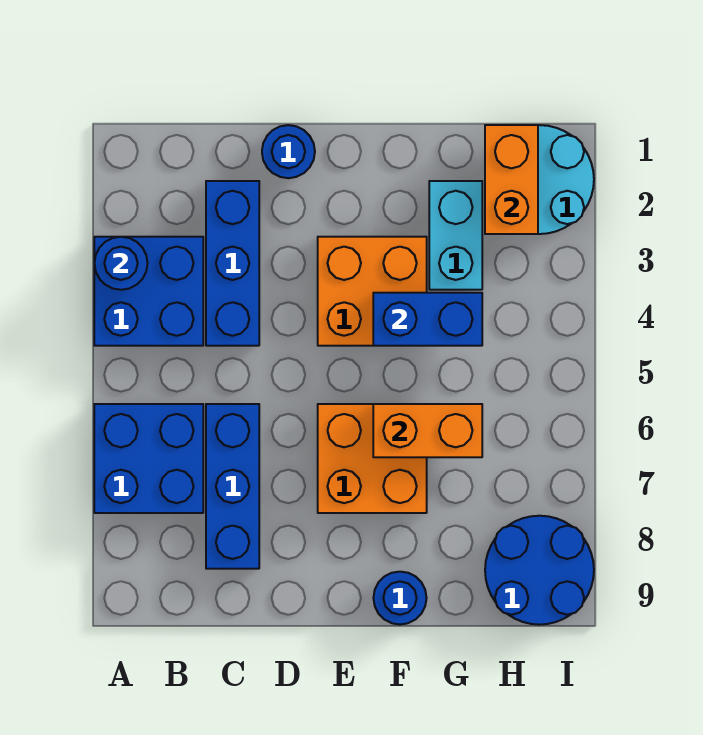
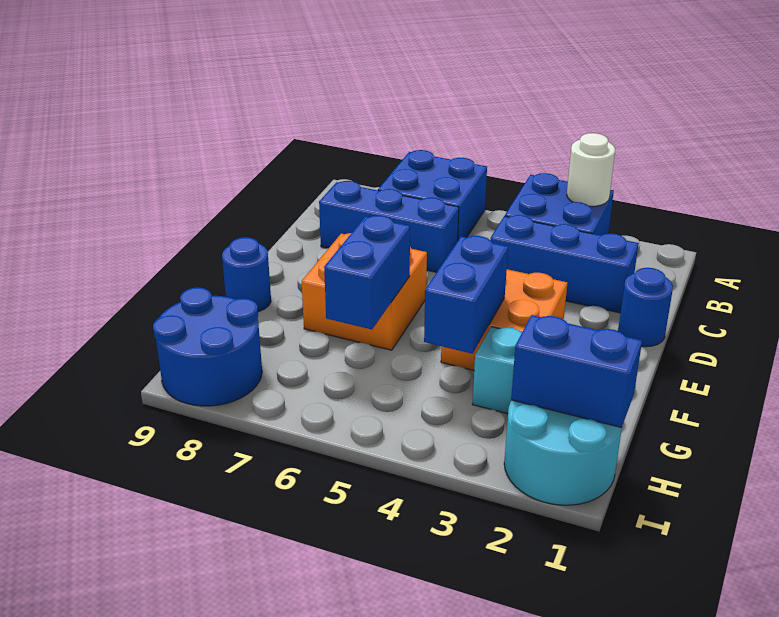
blue round brick A3 level 2 -> white round brick A3 level 2
orange brick F6:G6 level 2 -> blue brick F6:G6 level 2
orange brick H1:H2 level 2 -> blue brick H1:H2 level 2

